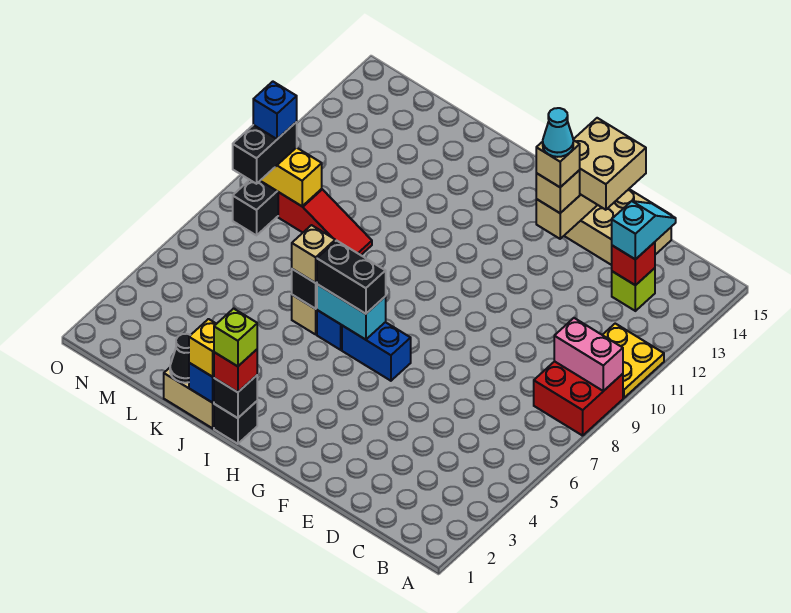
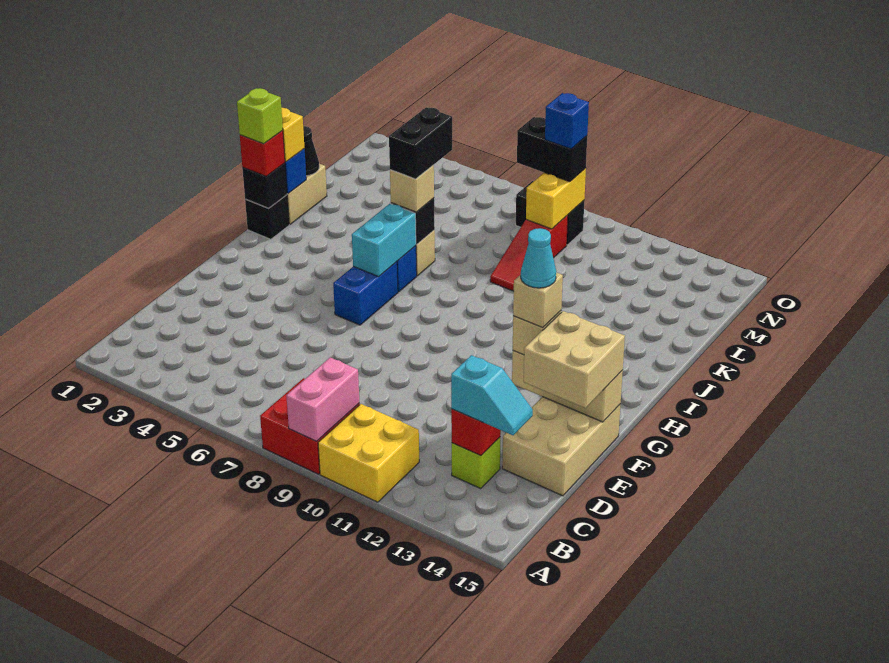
yellow plate A10:B11 level 1 -> yellow brick A10:B11 level 1
black brick H6:I6 level 3 -> black brick J6:K6 level 4

